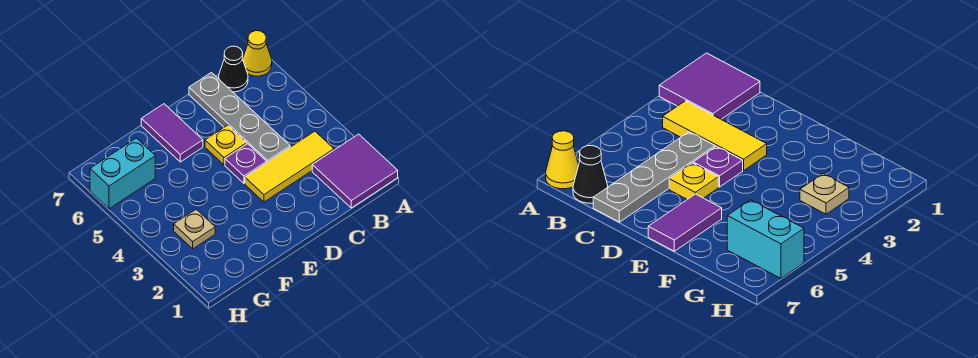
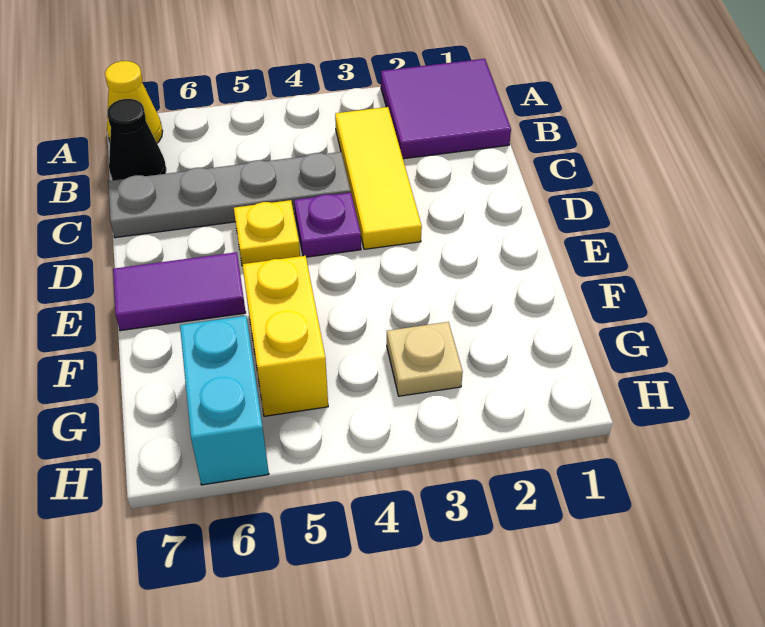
none -> yellow brick F5:G5 level 1

